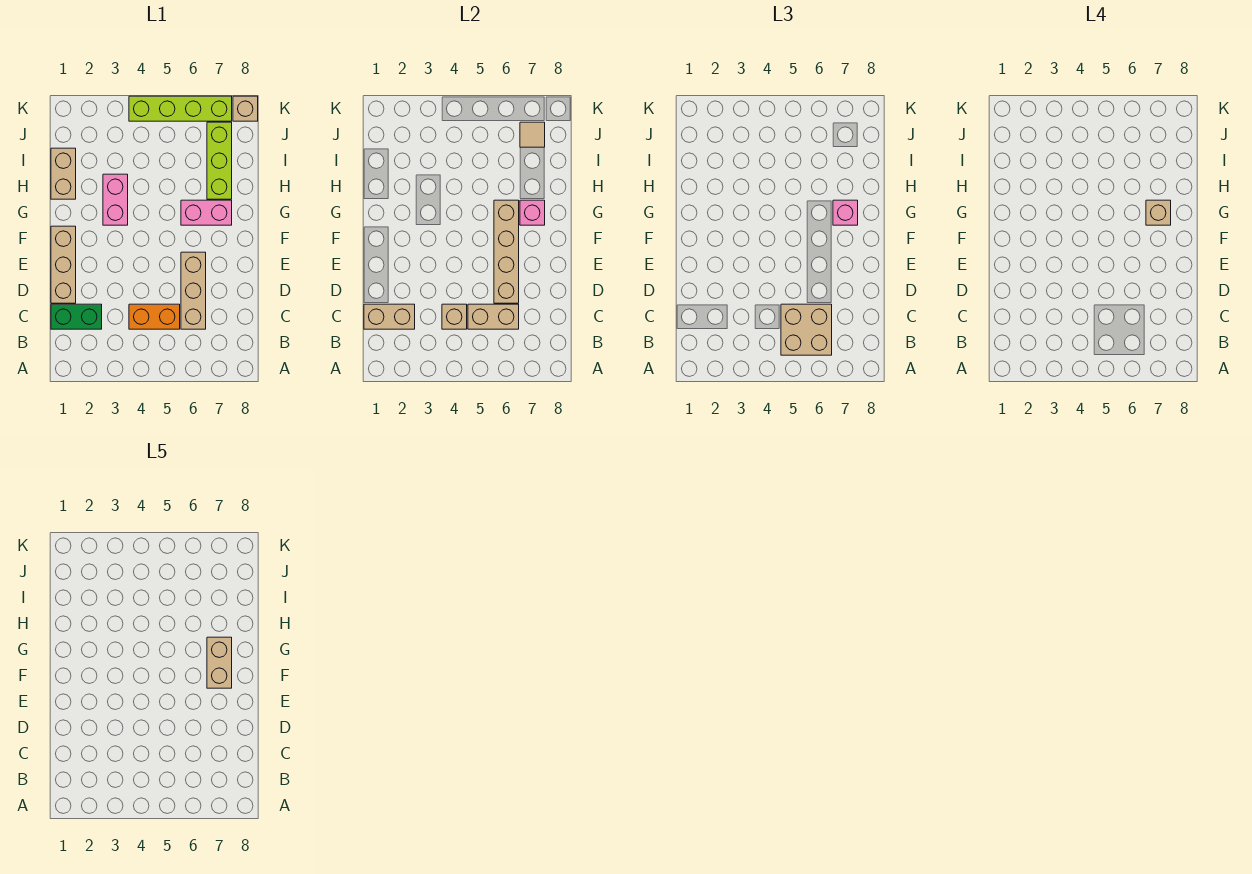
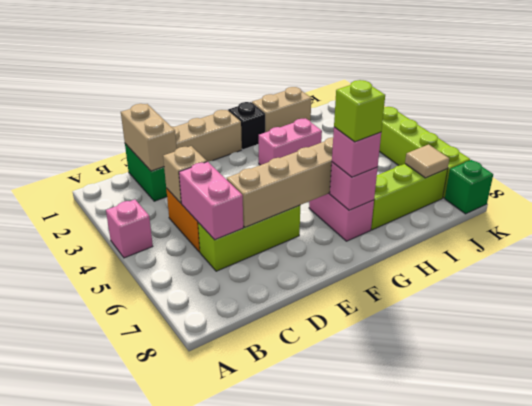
none -> pink brick A4 level 1
tan brick B5:C6 level 3 -> none
tan brick C5:C6 level 2 -> pink brick C5:C6 level 2
tan brick C6:E6 level 1 -> lime brick C6:E6 level 1
tan brick F7:G7 level 5 -> none
none -> black brick G1 level 1
tan brick G7 level 4 -> lime brick G7 level 4
tan brick K8 level 1 -> green brick K8 level 1

